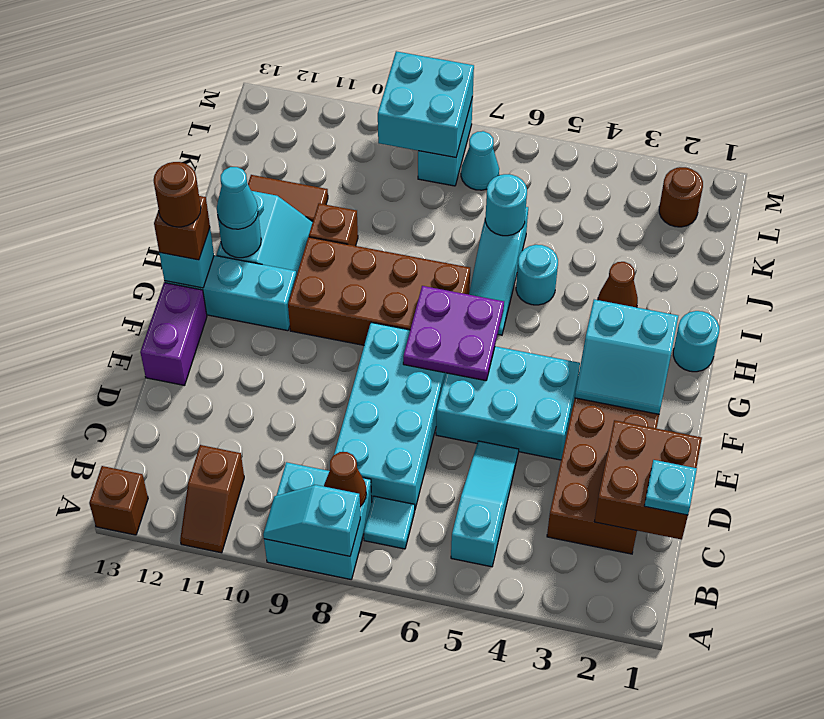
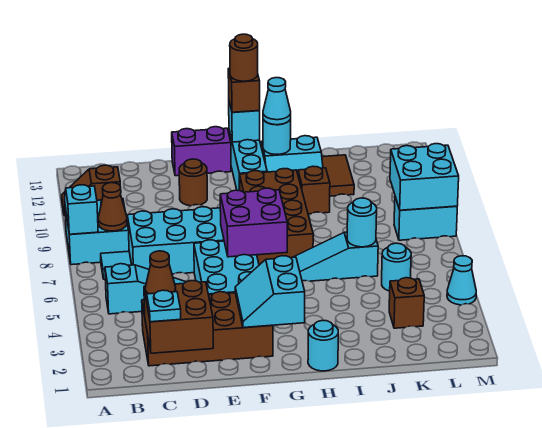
brown brick A13 level 1 -> brown brick K3 level 1
purple plate F6:G7 level 2 -> purple brick F6:G7 level 2
brown cone I3 level 1 -> brown cone C2 level 3
cyan round brick I5 level 1 -> cyan round brick K5 level 1
brown round brick L2 level 1 -> brown round brick E11 level 1
cyan cone L7 level 1 -> cyan cone M4 level 1

